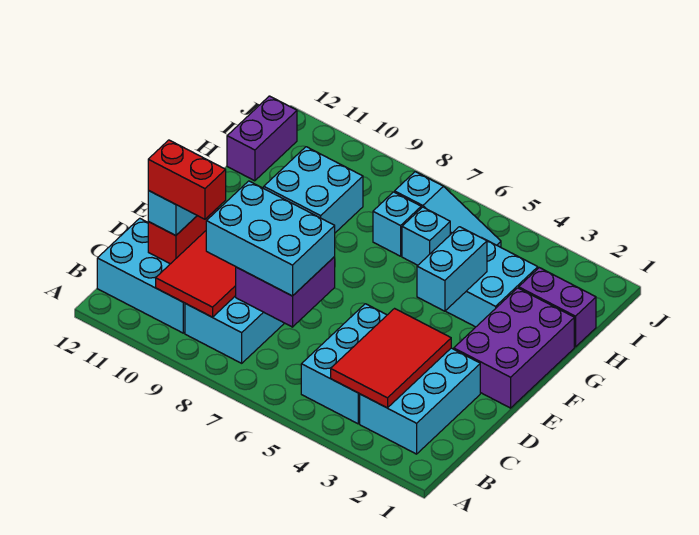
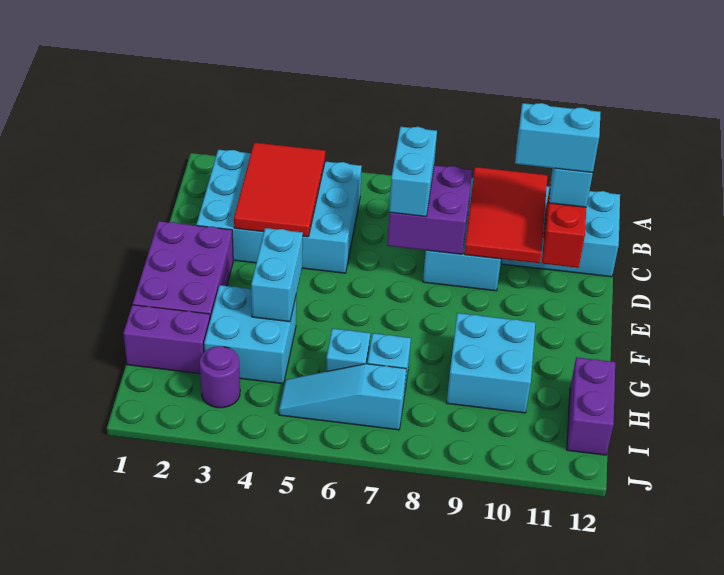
cyan brick C7:D9 level 3 -> cyan brick C7:D7 level 3
red brick C10:C11 level 4 -> cyan brick C10:C11 level 4
none -> purple round brick I3 level 1

